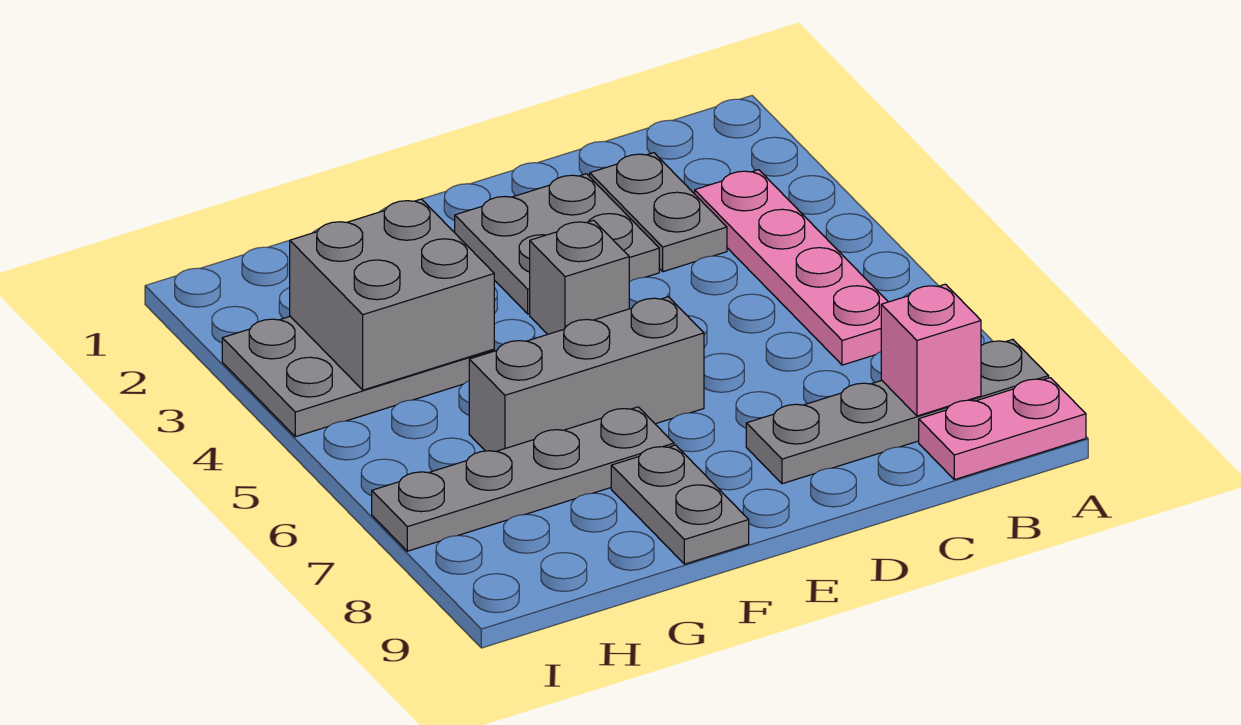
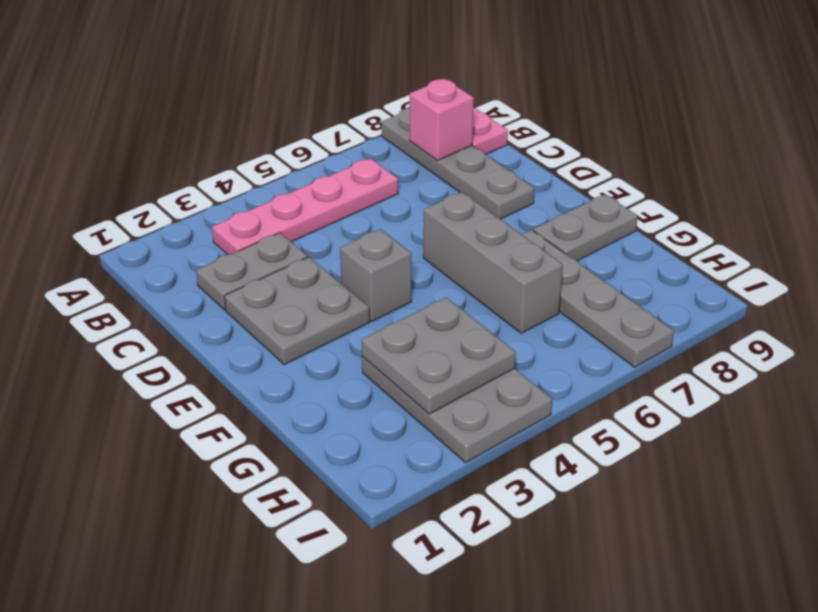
grey brick G3:H4 level 2 -> grey plate G3:H4 level 2

